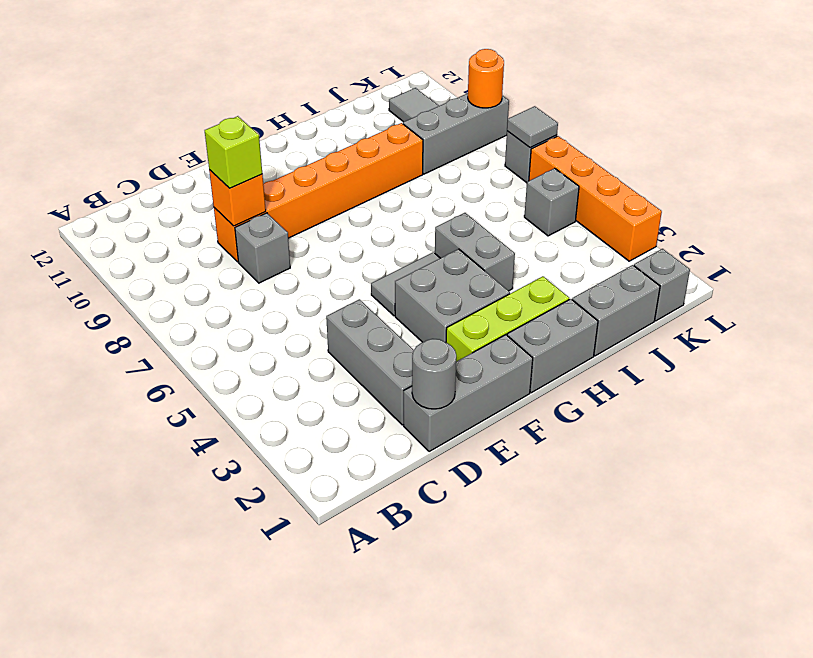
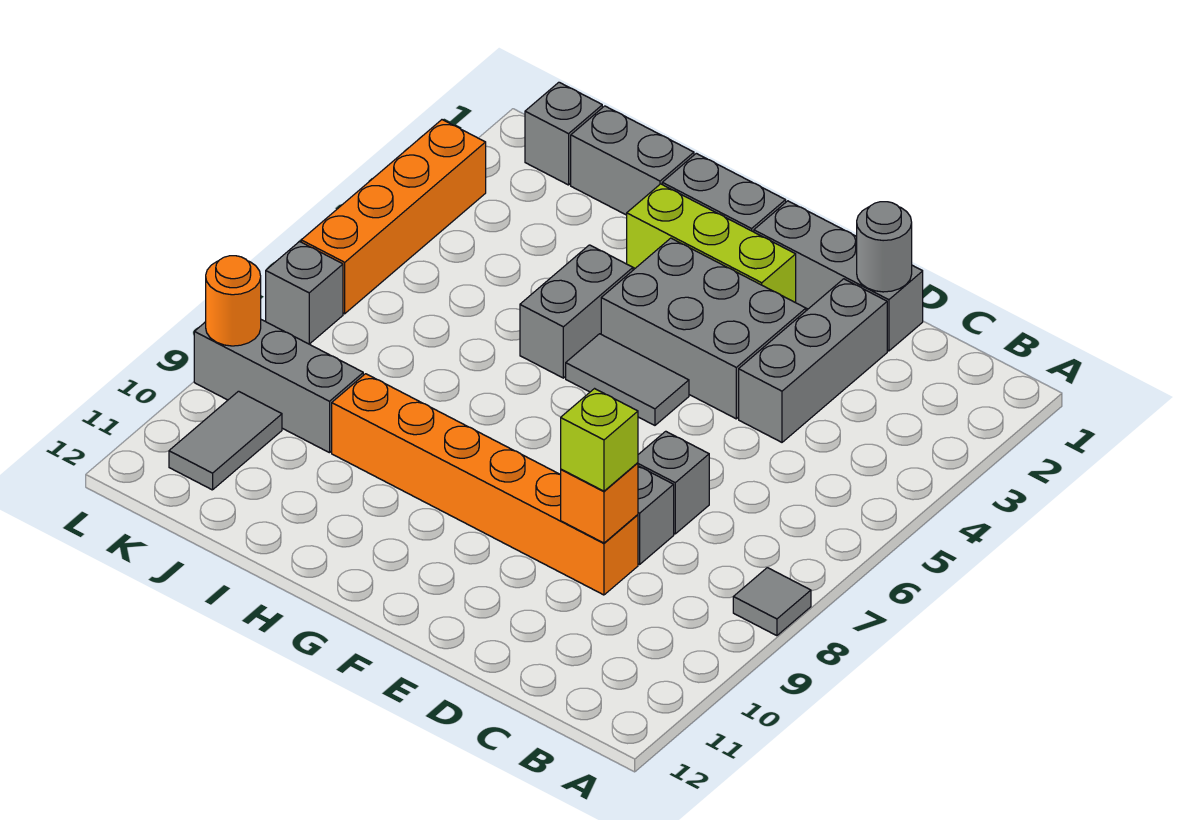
grey brick F3:G4 level 1 -> grey brick E3:G4 level 1
grey brick K5 level 1 -> grey brick D7 level 1
grey tile L7 level 2 -> grey tile A8 level 1

